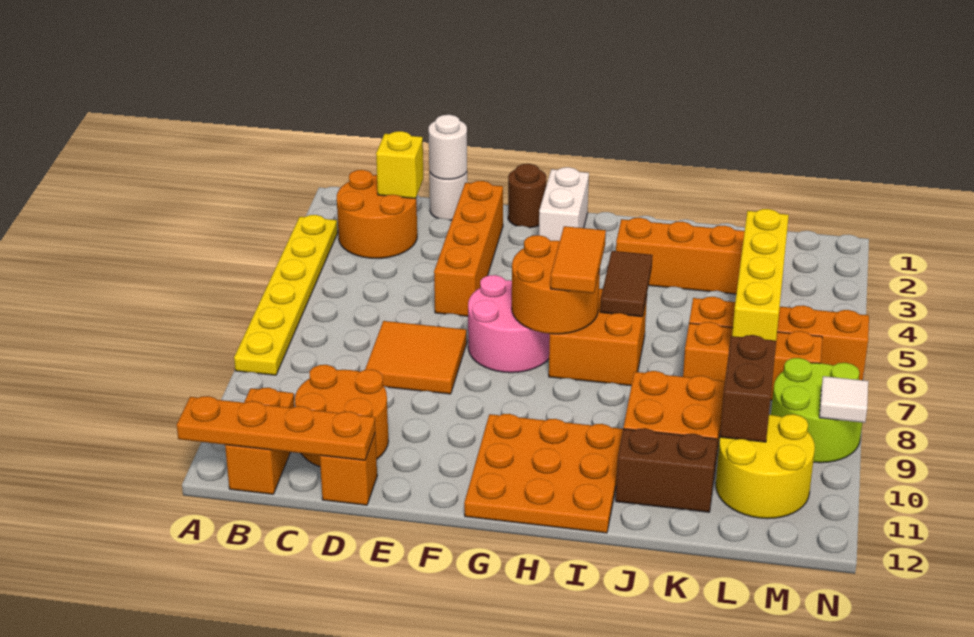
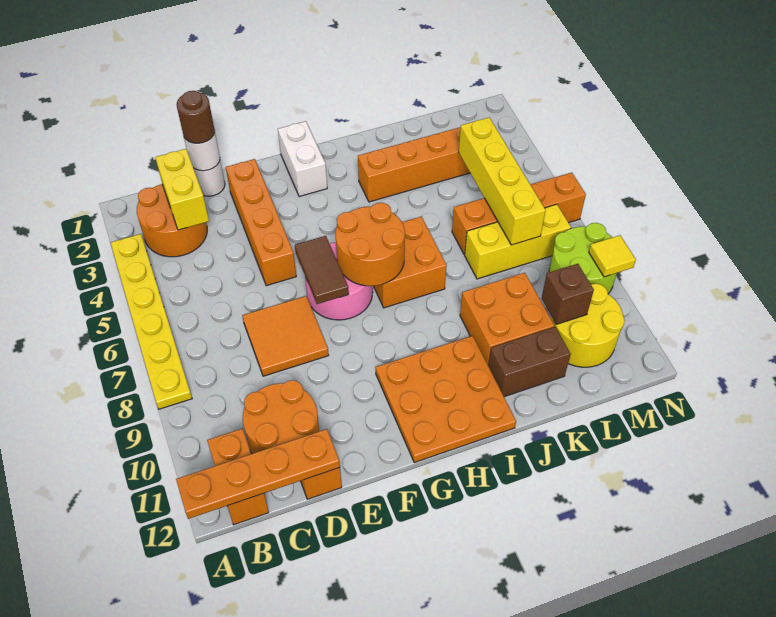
yellow brick C2 level 2 -> yellow brick C2:C3 level 2
brown round brick F1 level 1 -> brown round brick D1 level 3
orange tile H6:H7 level 3 -> none
brown tile I5:I6 level 2 -> brown tile F6:F7 level 2
orange brick K7:M7 level 1 -> yellow brick K7:M7 level 1
brown brick L9:L10 level 2 -> brown brick L10 level 2
white tile N9 level 2 -> yellow tile N9 level 2

